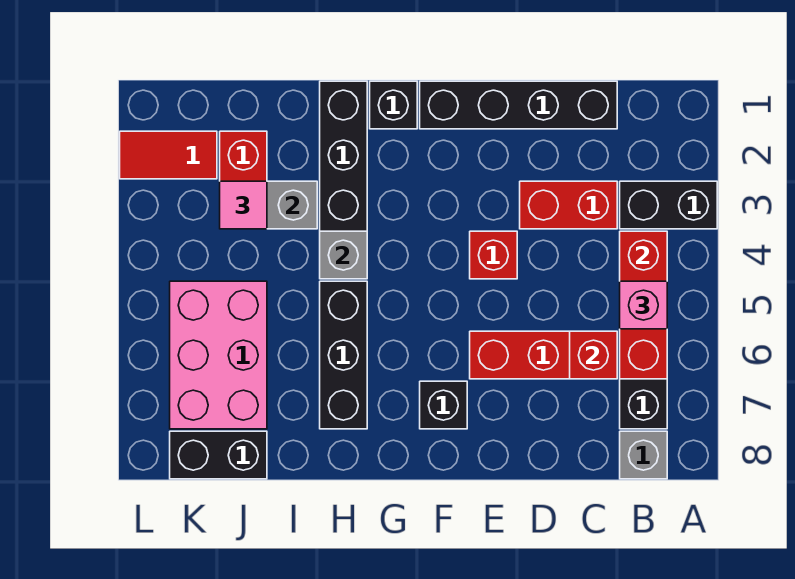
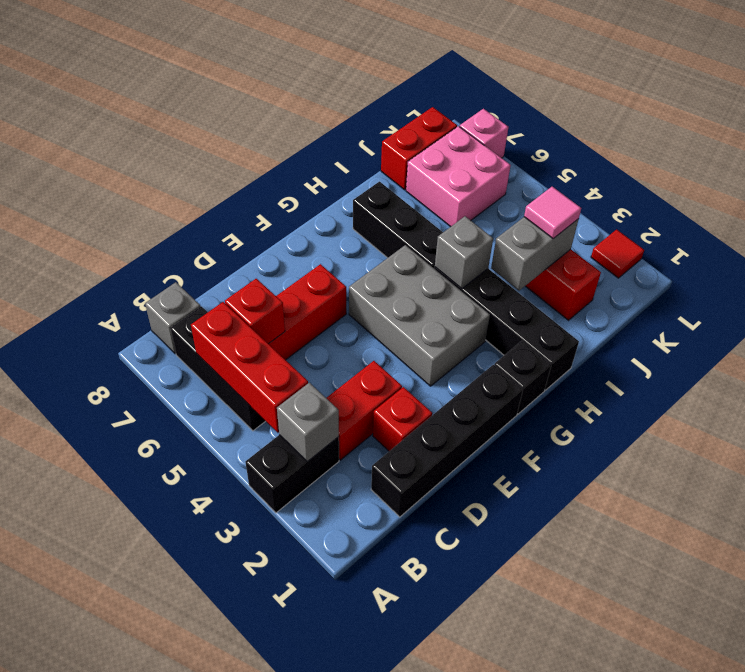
none -> grey brick B3 level 2
pink brick B5 level 3 -> pink brick L7 level 1
red brick E4 level 1 -> red brick D2 level 1
none -> grey brick F3:G5 level 1
black brick F7 level 1 -> none
pink brick J5:K7 level 1 -> pink brick J6:K7 level 1
black brick J8:K8 level 1 -> red brick J8:K8 level 1
red tile K2:L2 level 1 -> red tile L2 level 1

